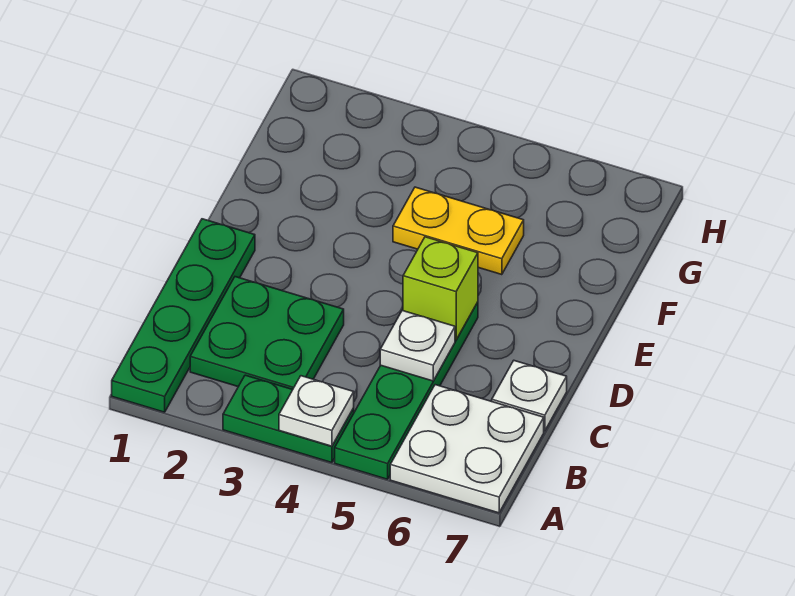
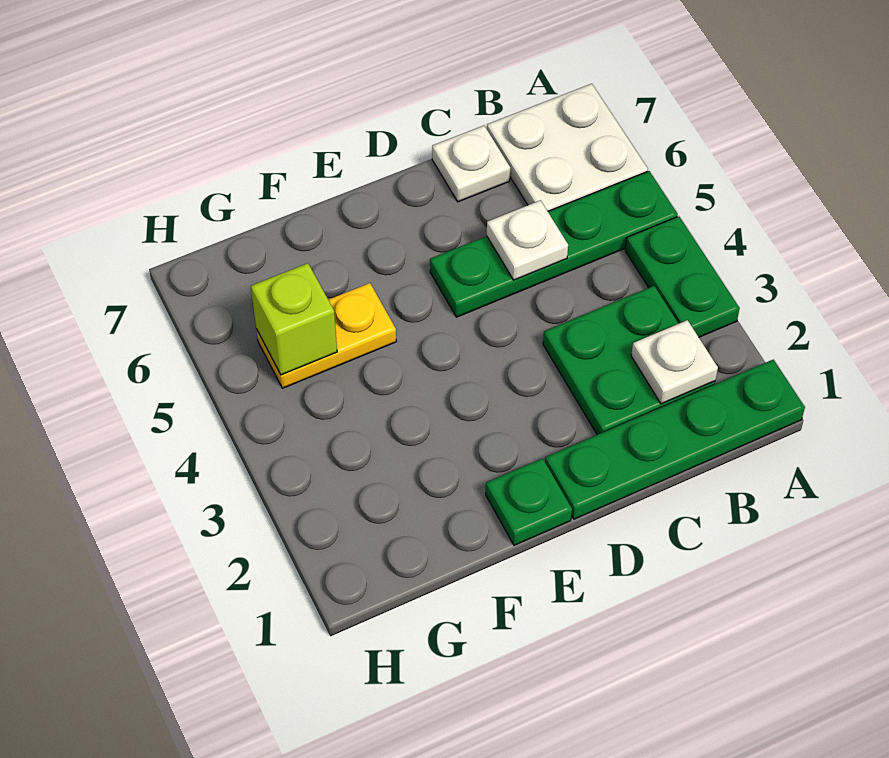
white plate A4 level 2 -> white plate B2 level 2
lime brick D5 level 2 -> lime brick G5 level 2
none -> green plate E1 level 1
yellow plate F4:F5 level 1 -> yellow plate F5:G5 level 1

